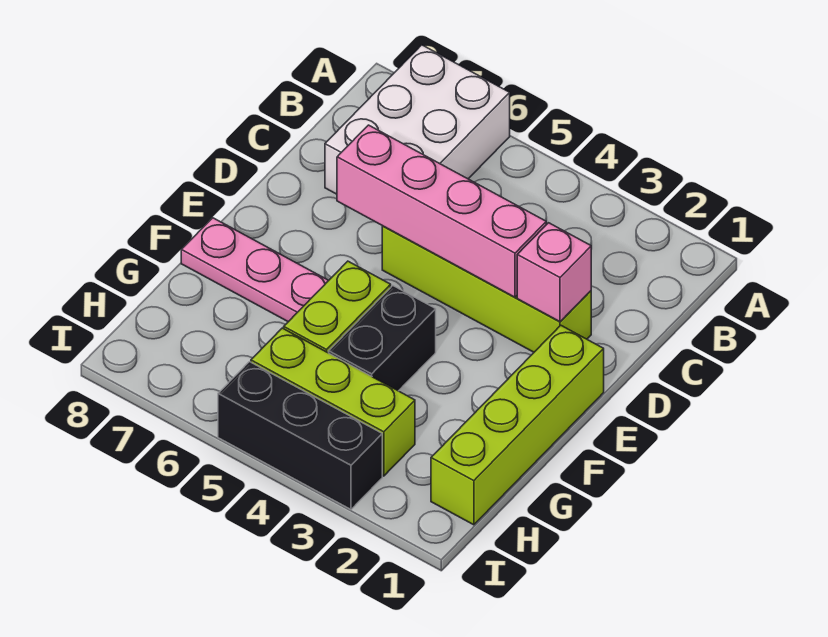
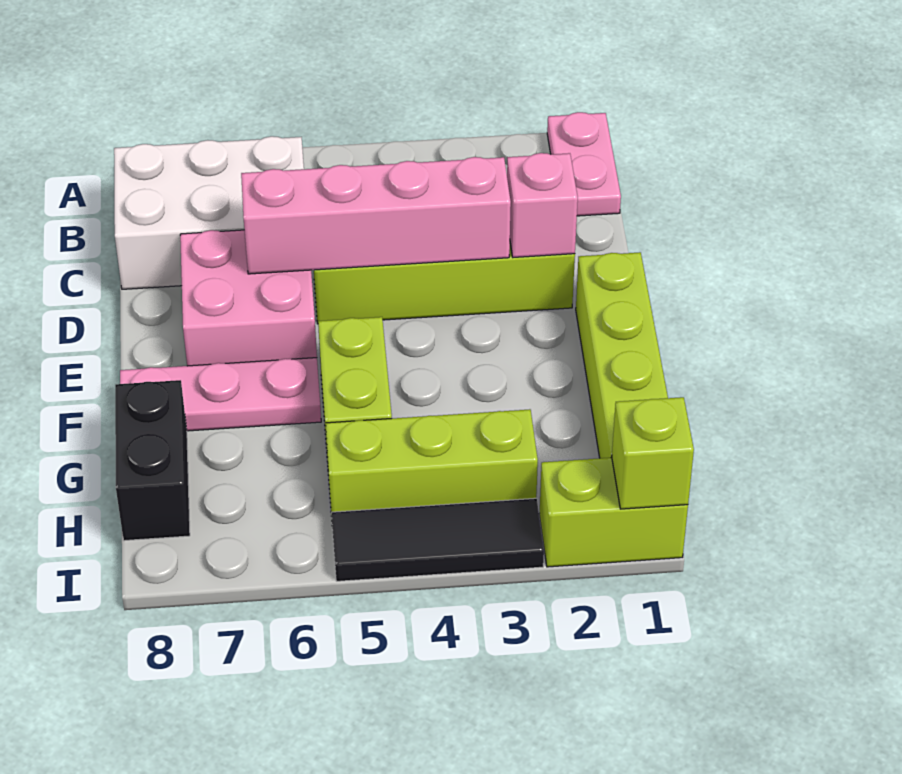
none -> pink plate A1:B1 level 1
white brick A6:C7 level 1 -> white brick B6:C8 level 1
none -> pink brick D6:E7 level 1
black brick F4:G4 level 1 -> black brick G8:H8 level 1
none -> lime brick I1:I2 level 1
none -> lime brick I1 level 2
black brick I3:I5 level 1 -> black tile I3:I5 level 1

